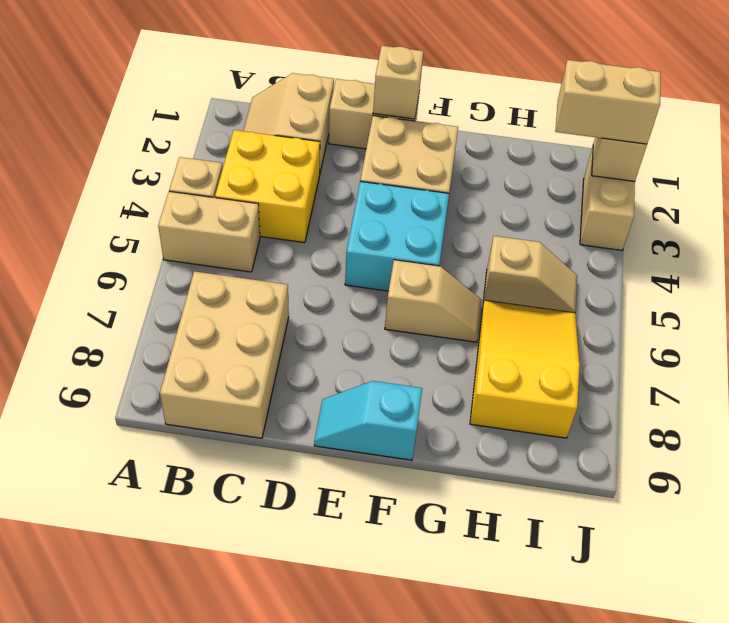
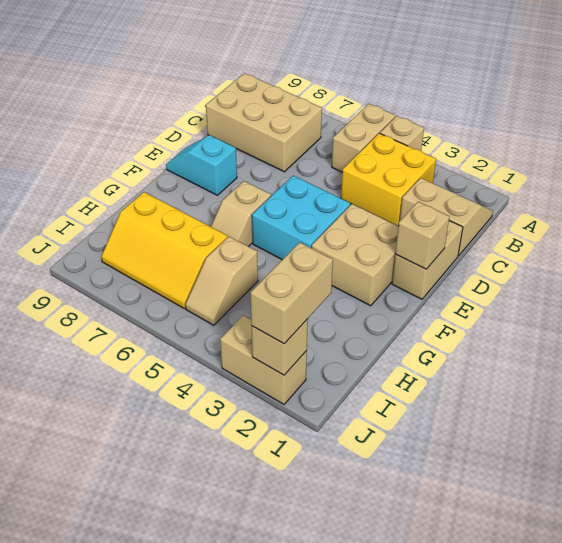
cyan slope E9:F9 level 1 top F -> cyan slope E8:E9 level 1 top 8
yellow slope H6:I8 level 1 top 8 -> yellow slope H6:I8 level 1 top H

